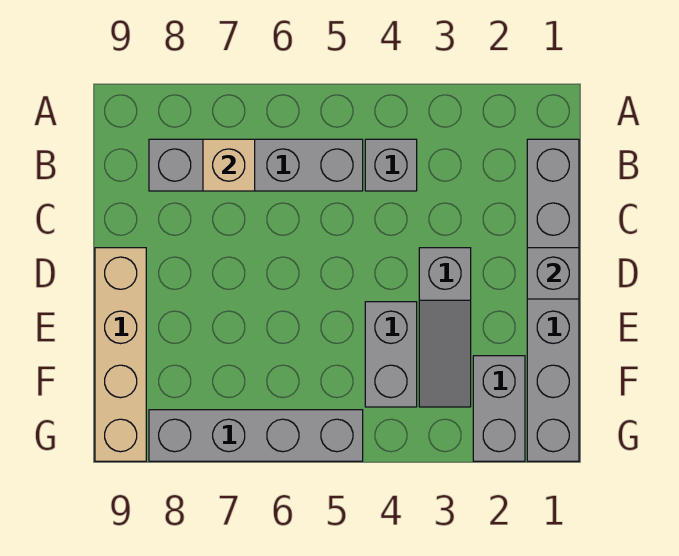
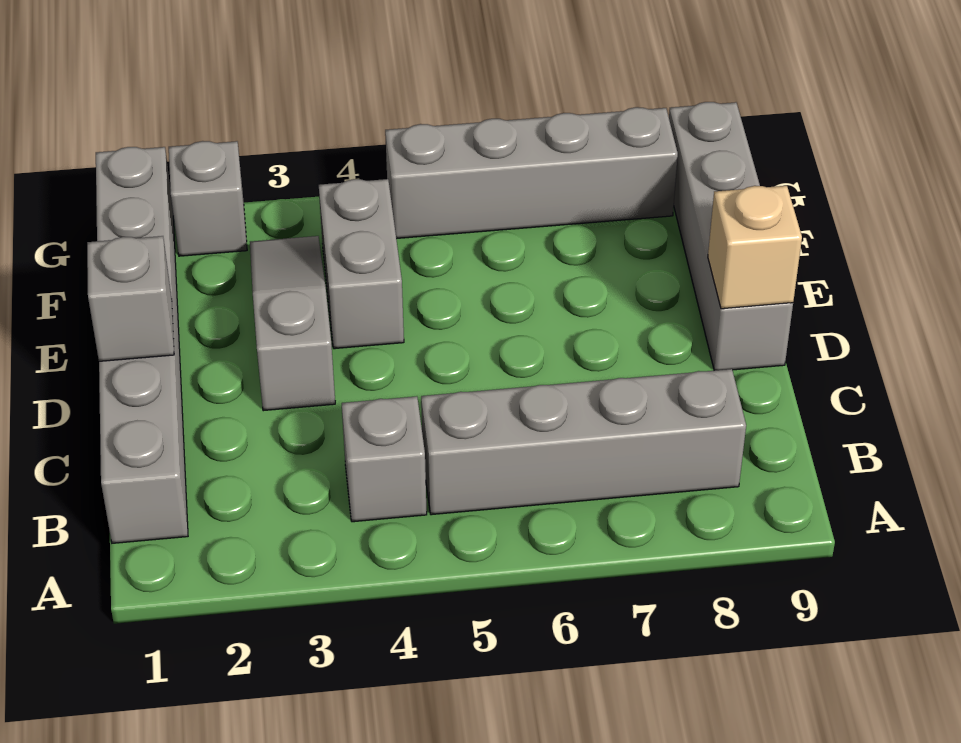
tan brick B7 level 2 -> tan brick D9 level 2
tan brick D9:G9 level 1 -> grey brick D9:G9 level 1
grey brick F2:G2 level 1 -> grey brick G2 level 1

